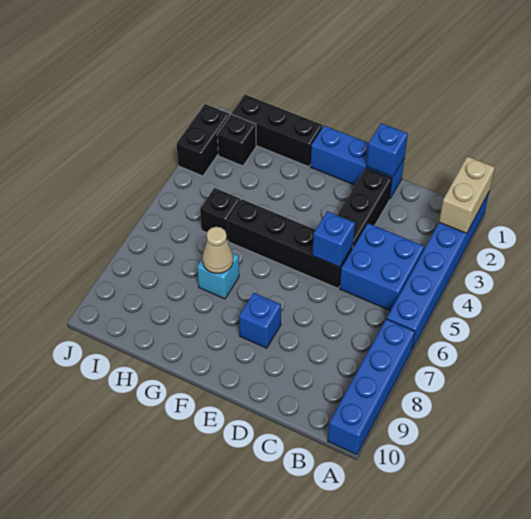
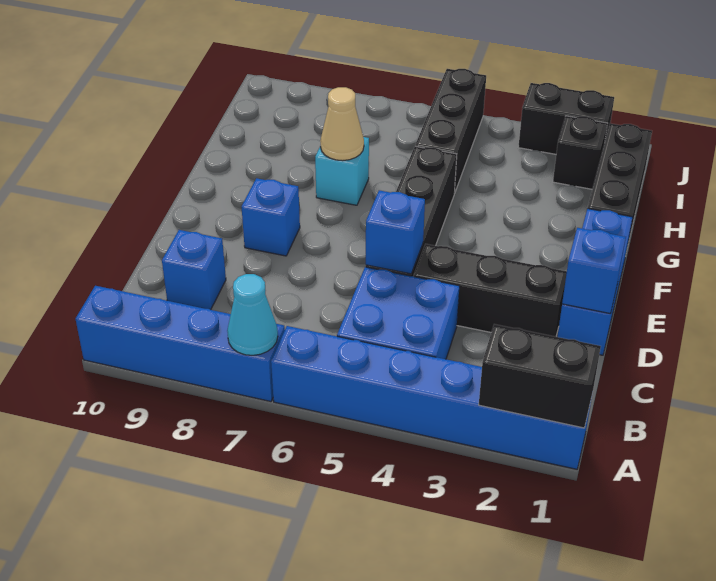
tan brick A1:A2 level 2 -> black brick A1:A2 level 2
none -> cyan cone A7 level 2
none -> blue brick C9 level 1
black brick H5 level 1 -> black brick H5:J5 level 1

